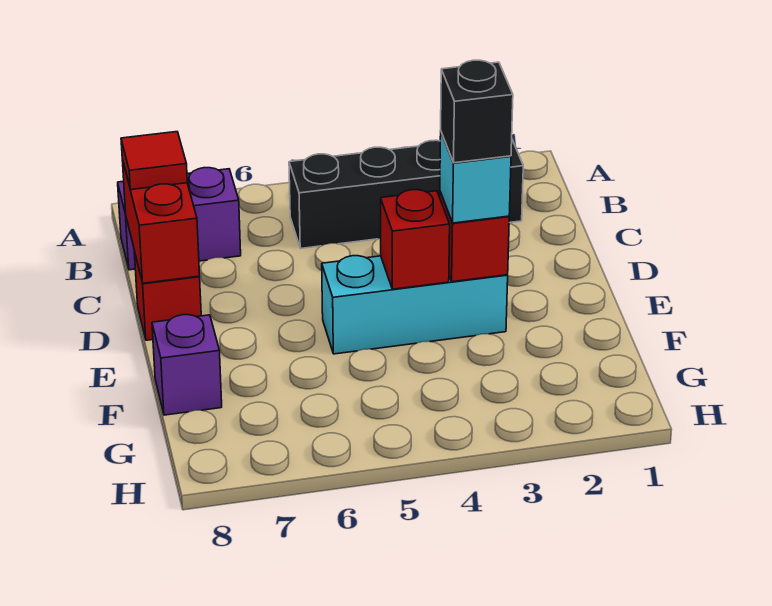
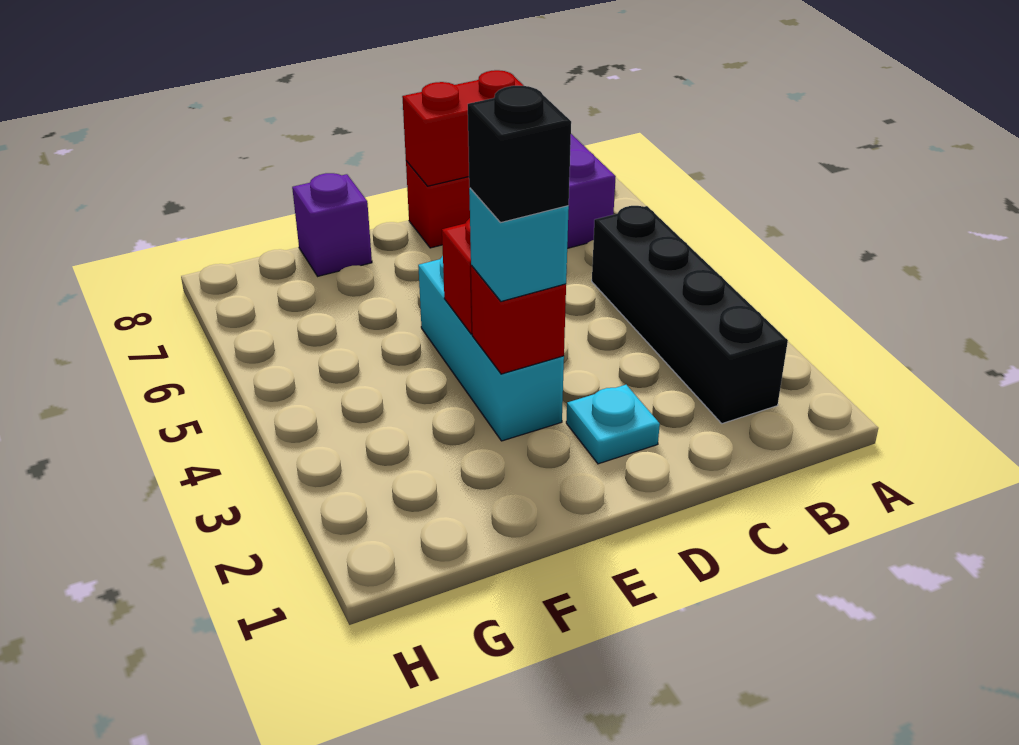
red tile C8 level 3 -> none
none -> cyan plate D2 level 1

